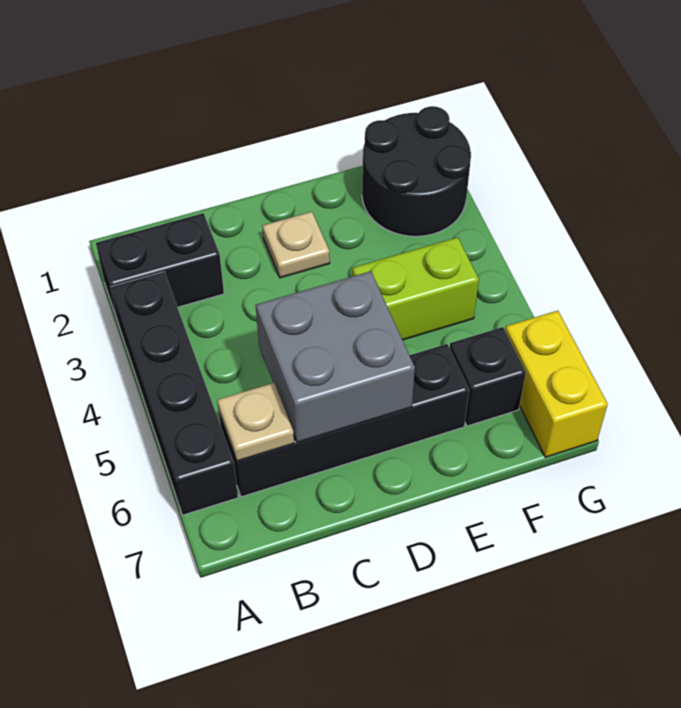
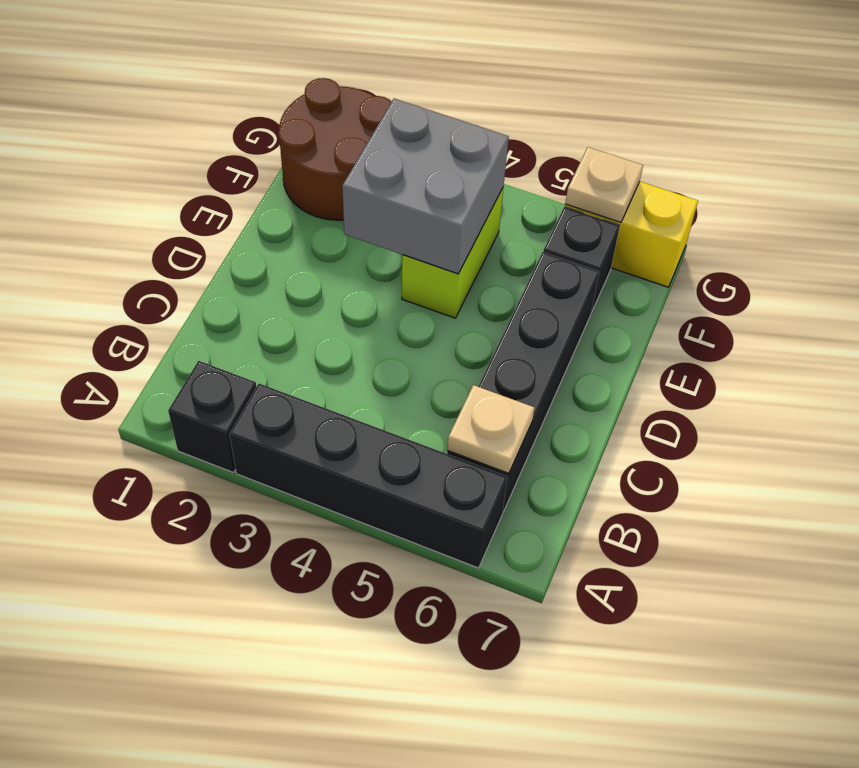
black brick A2:B2 level 1 -> black brick A2 level 1
grey brick C5:D6 level 2 -> grey brick E3:F4 level 2
tan plate D2 level 1 -> tan plate G6 level 2
black round brick F1:G2 level 1 -> brown round brick F1:G2 level 1

